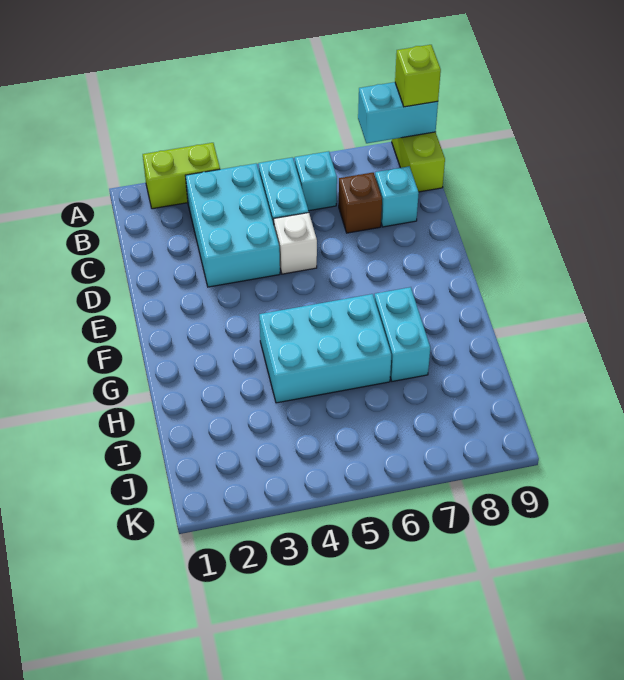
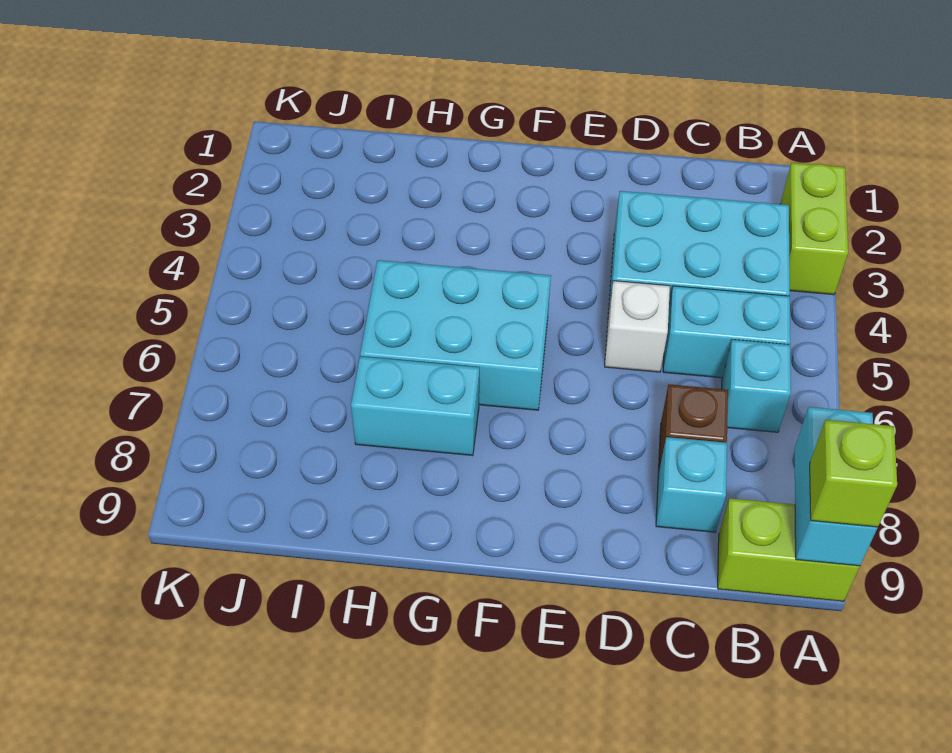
cyan brick G4:H6 level 1 -> cyan brick F5:H6 level 1

